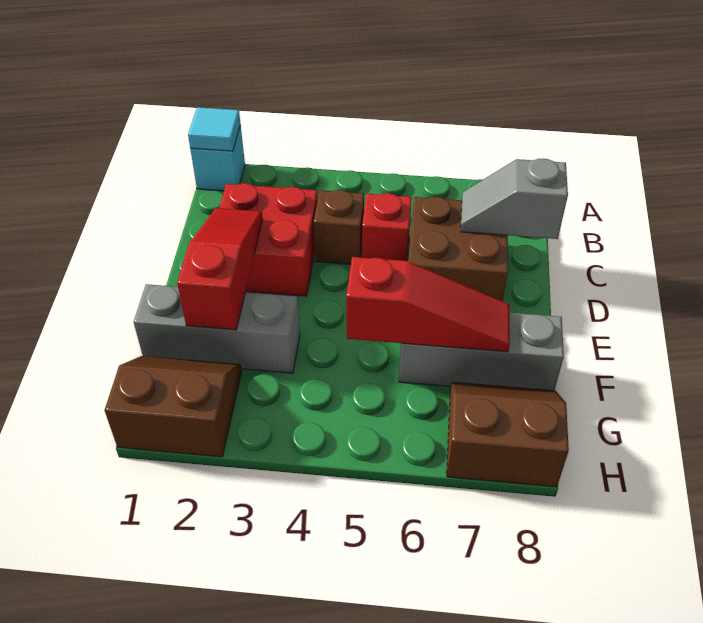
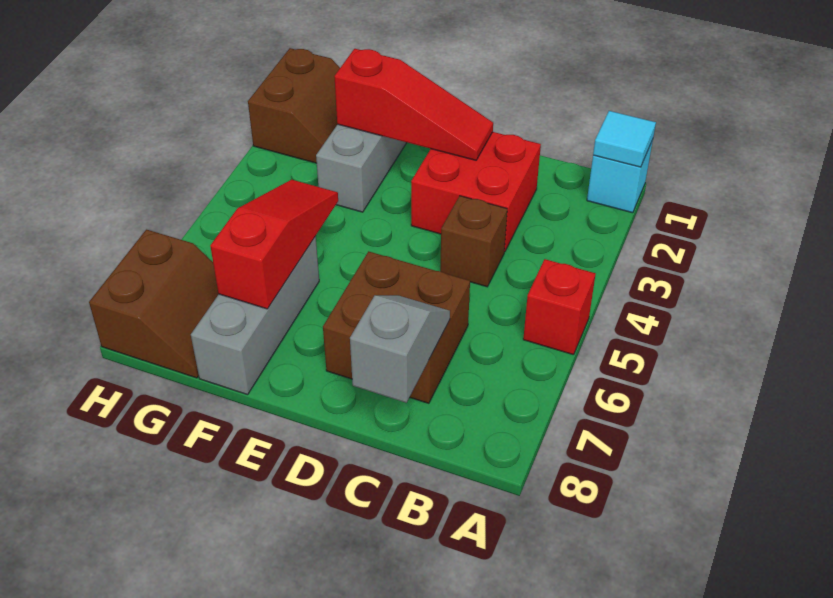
red brick C5 level 1 -> red brick A5 level 1
red slope F5:F7 level 2 top 5 -> red slope F5:F7 level 2 top 7

